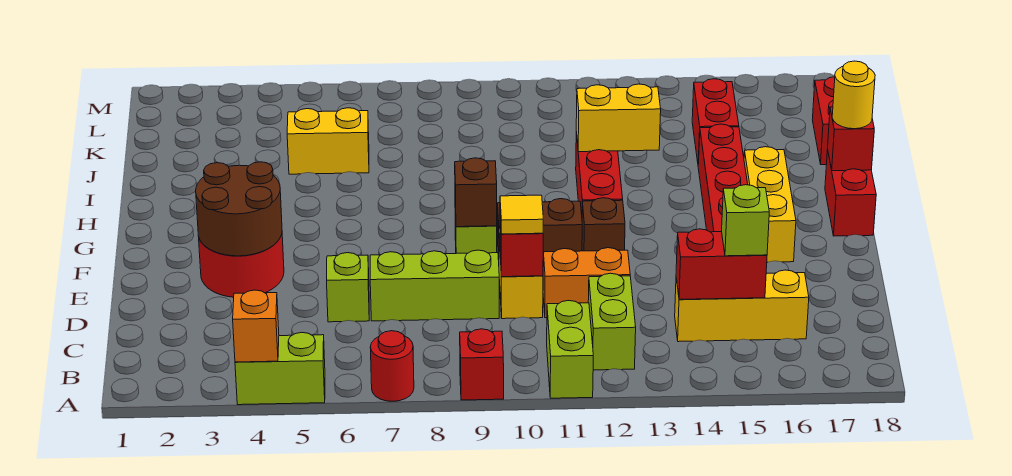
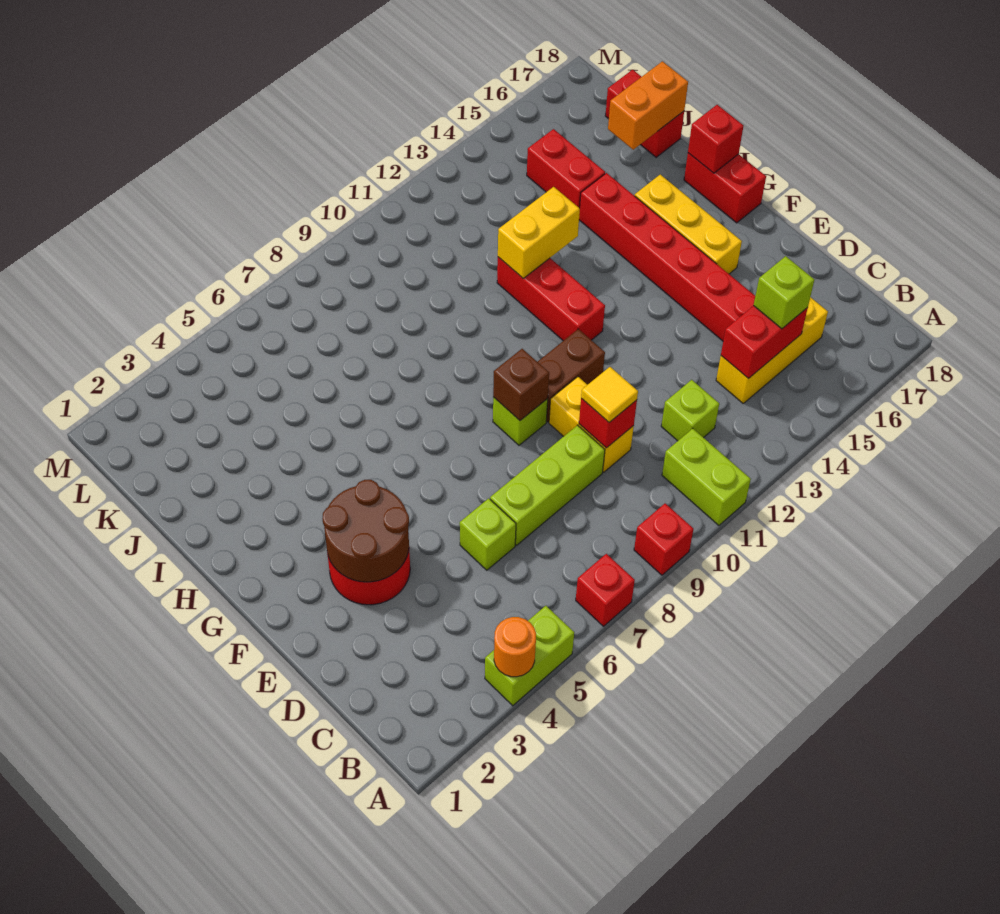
orange brick A4 level 2 -> orange round brick A4 level 2
red round brick A7 level 1 -> red brick A7 level 1
lime brick B12:C12 level 1 -> lime brick C12 level 1
orange brick D11:D12 level 1 -> orange brick J17:J18 level 2
brown brick F12 level 1 -> none
yellow round brick H18 level 3 -> none
yellow brick J5:J6 level 1 -> none

